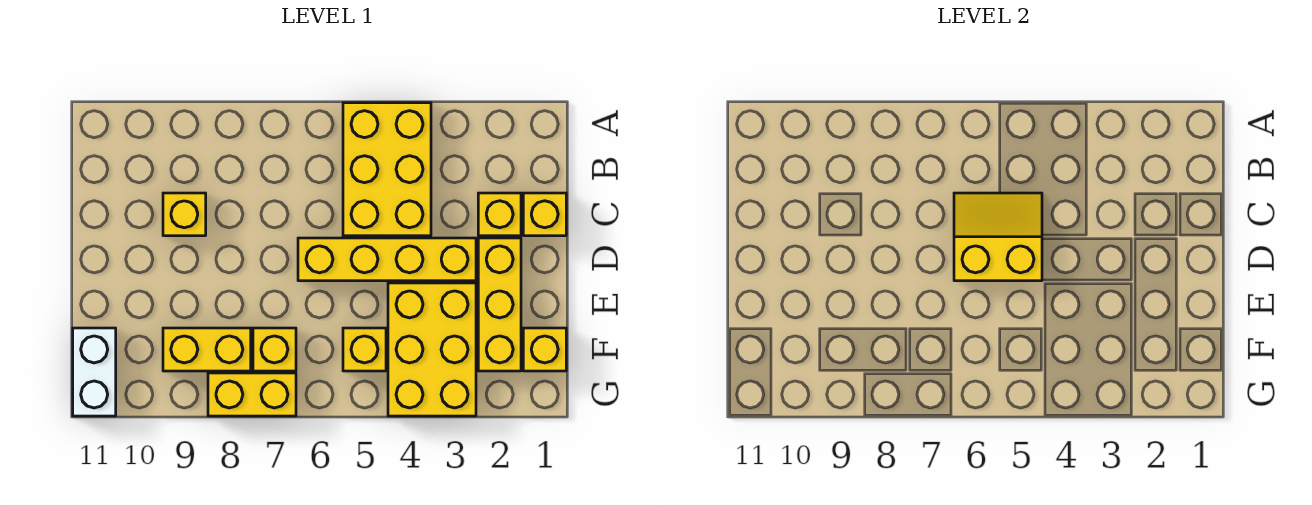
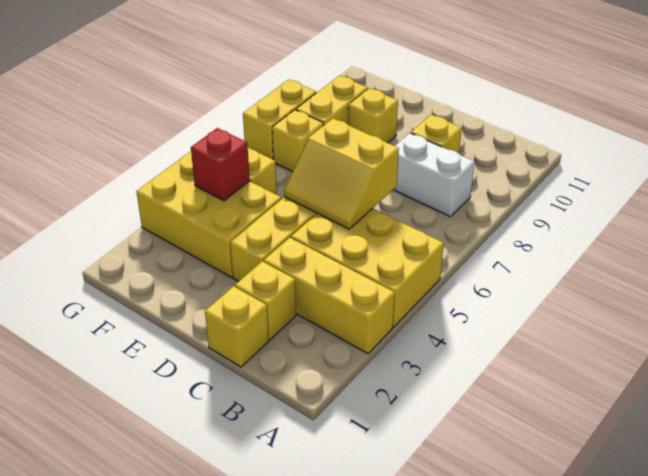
yellow slope C5:D6 level 2 top D -> yellow slope C5:D6 level 2 top 6
yellow brick D2:F2 level 1 -> yellow brick A3:C3 level 1
yellow brick F1 level 1 -> yellow brick E9 level 1
none -> red brick F4 level 2
white brick F11:G11 level 1 -> white brick B8:C8 level 1

